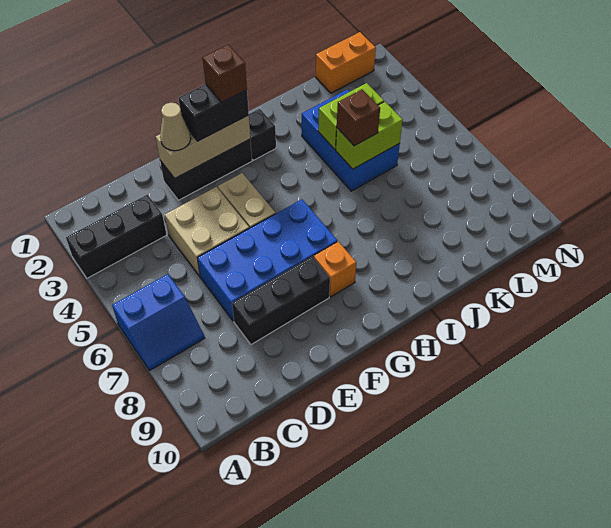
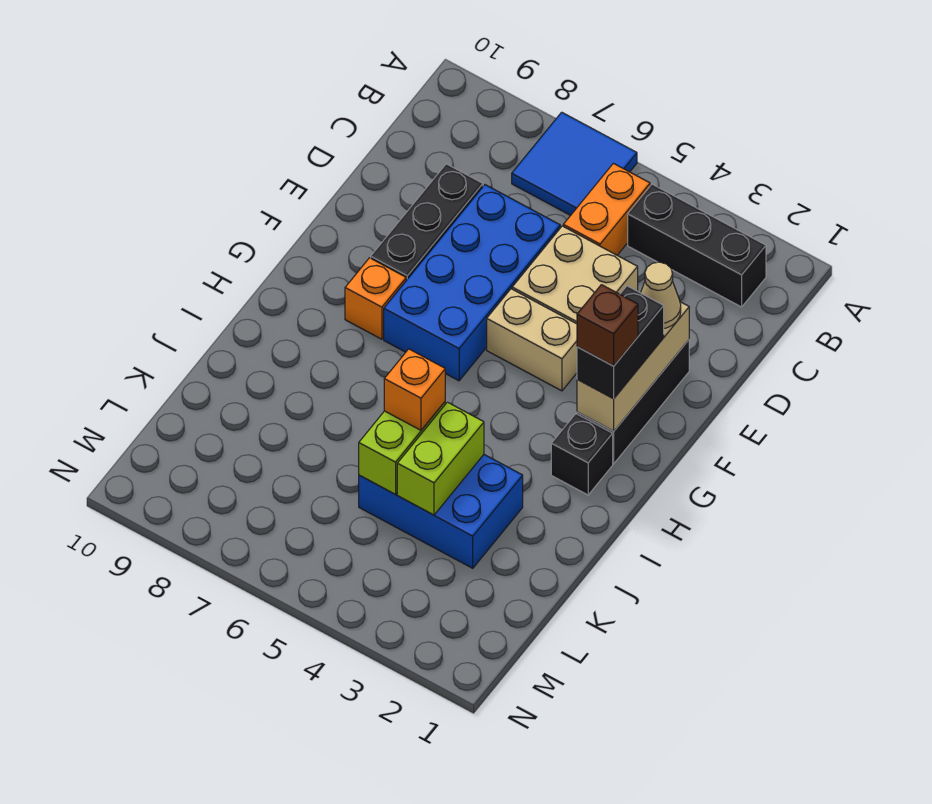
black brick A3:C3 level 1 -> black brick B2:B4 level 1
blue slope A6:B7 level 1 top 6 -> blue tile A6:B7 level 1
brown brick J5 level 3 -> orange brick J5 level 3
orange brick L1:M1 level 1 -> orange brick B5:C5 level 1

